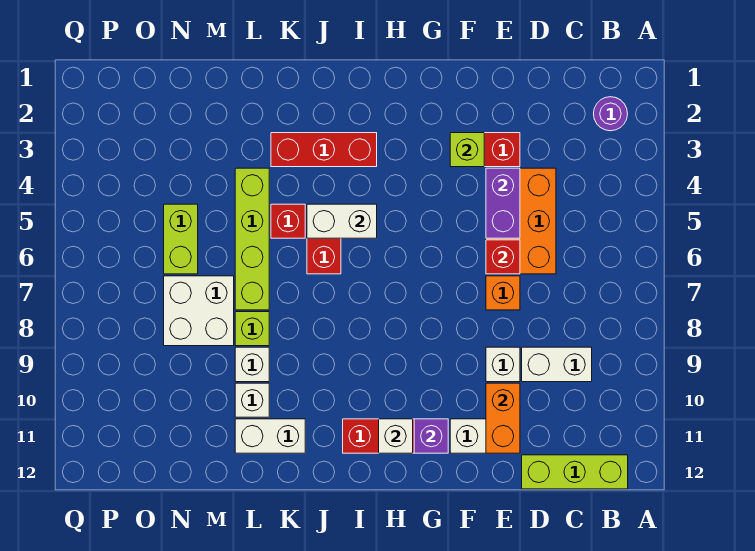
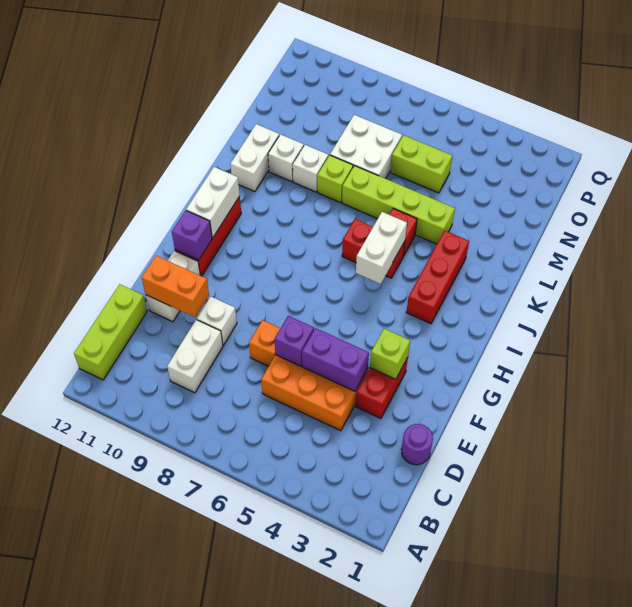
purple round brick B2 level 1 -> purple round brick D1 level 1
red brick E6 level 2 -> purple brick E6 level 2
white brick H11 level 2 -> white brick H11:I11 level 2

